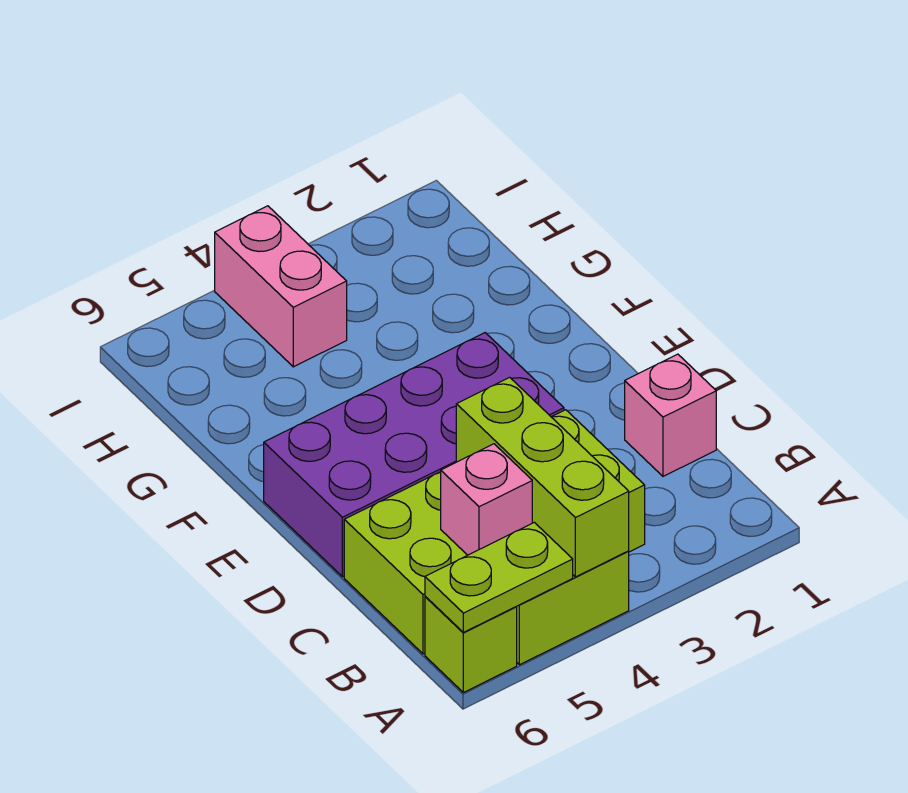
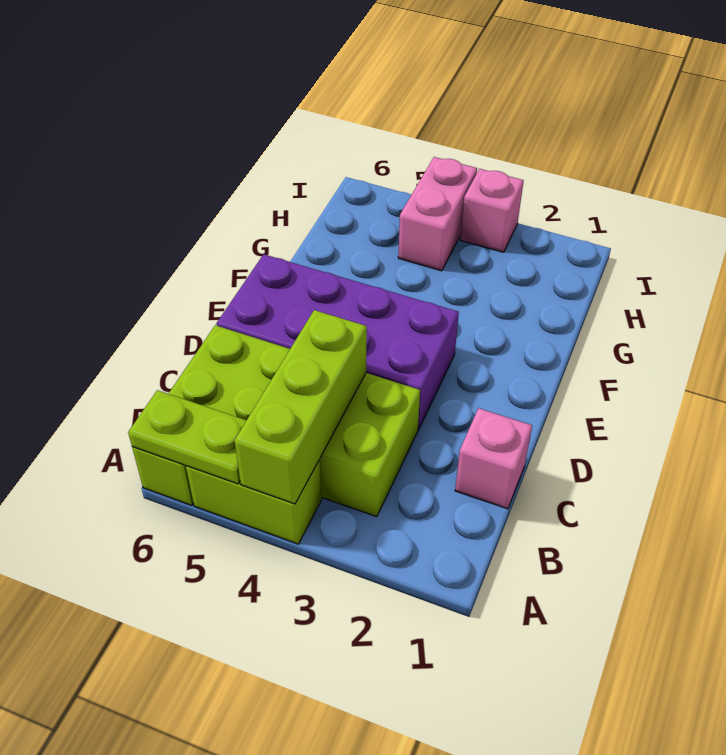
pink brick B5 level 2 -> pink brick I3 level 1

